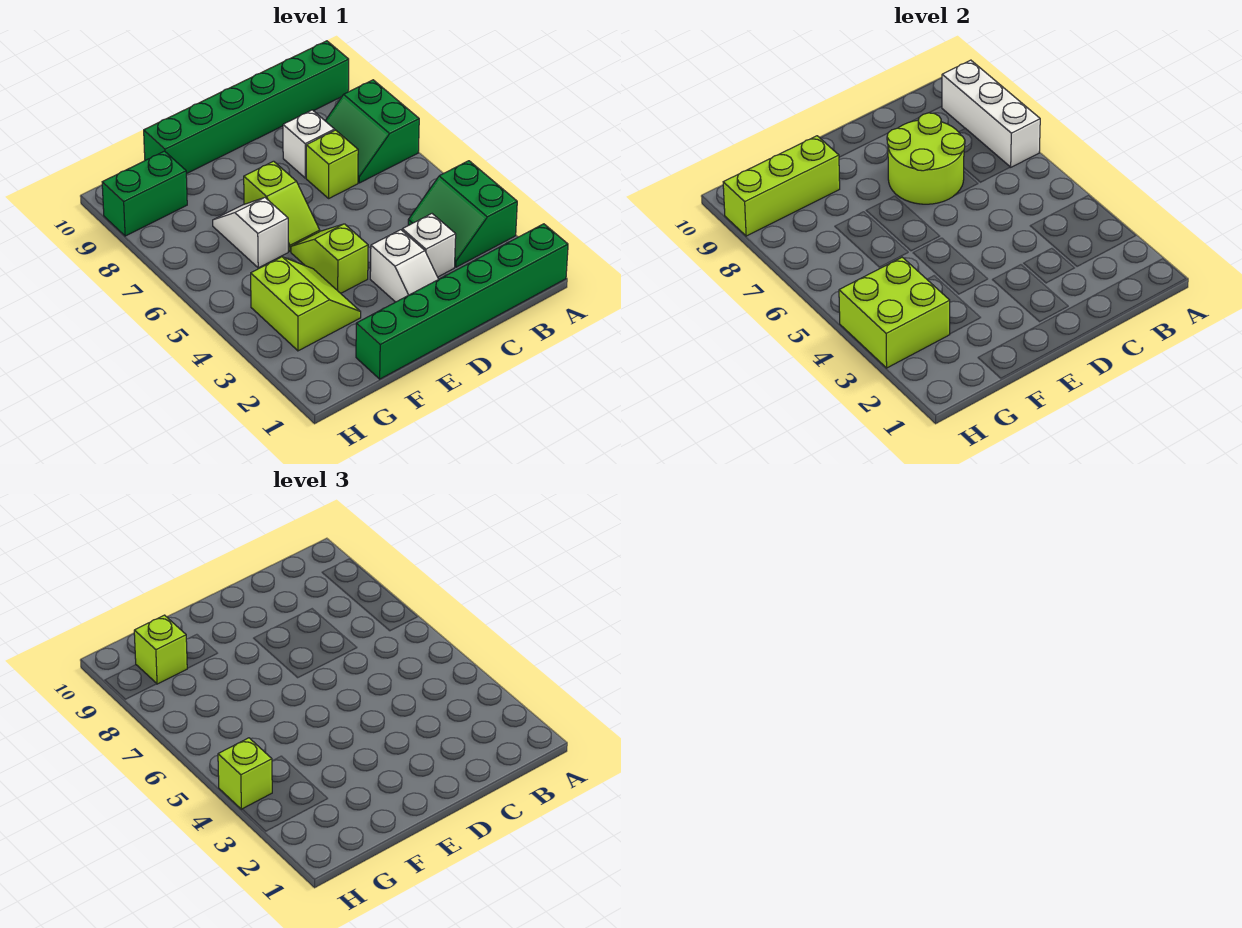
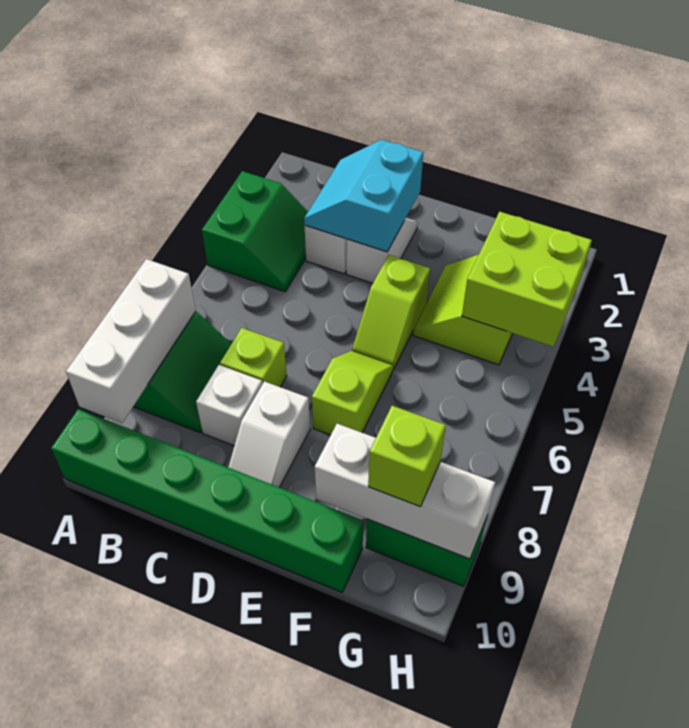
green brick A1:F1 level 1 -> none
none -> cyan slope C2:D3 level 2 top D
lime round brick C7:D8 level 2 -> none
white slope F6:F7 level 1 top 6 -> white slope D8:D9 level 1 top 8
lime brick F9:H9 level 2 -> white brick F9:H9 level 2
lime brick H4 level 3 -> none

